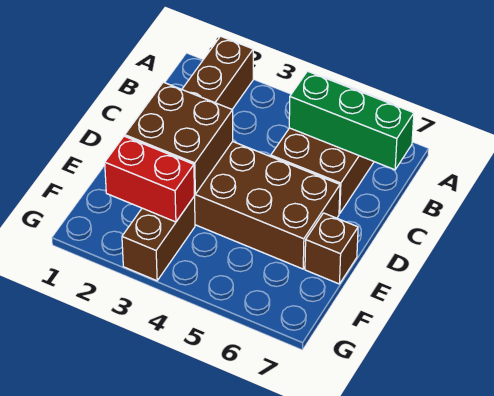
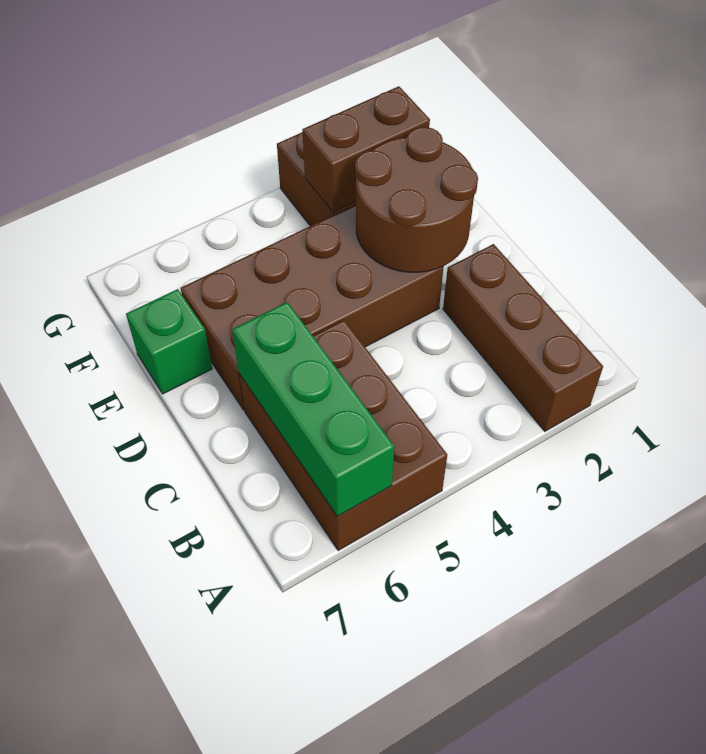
green brick B5:B7 level 2 -> green brick A6:C6 level 2
brown brick D2:E3 level 2 -> brown round brick D2:E3 level 2
brown brick E7 level 1 -> green brick E7 level 1
red brick F2:F3 level 2 -> brown brick F2:F3 level 2

